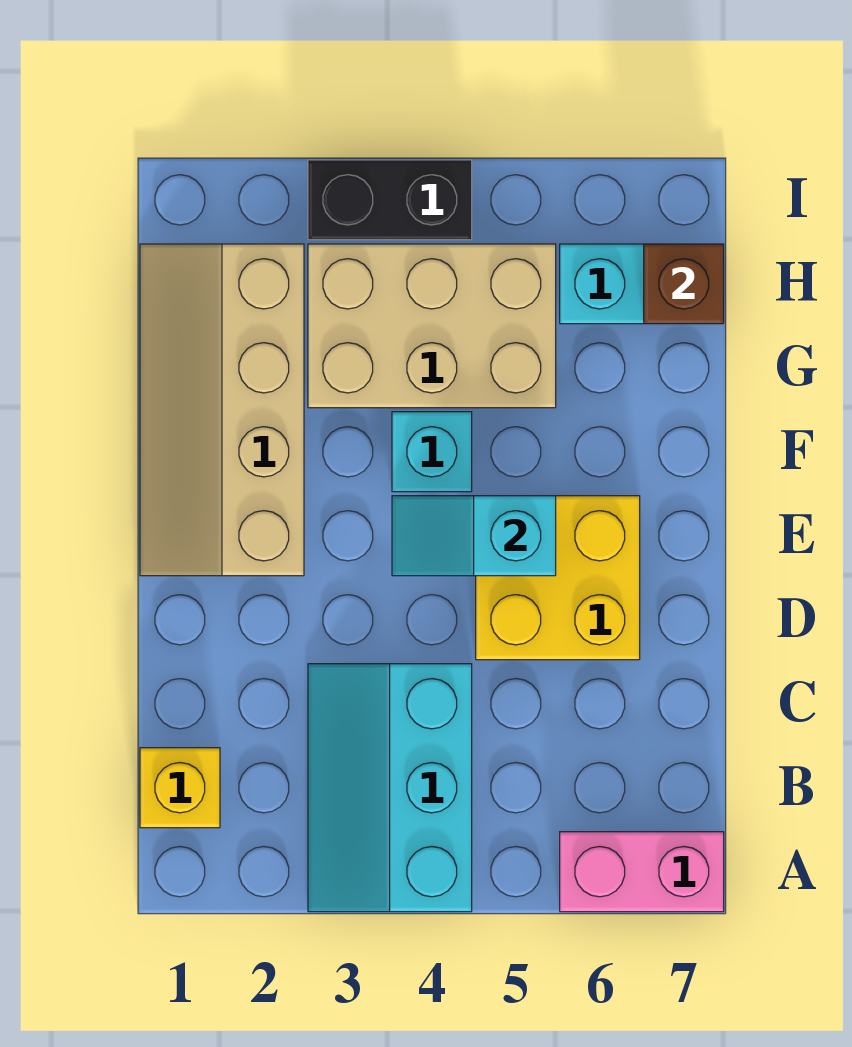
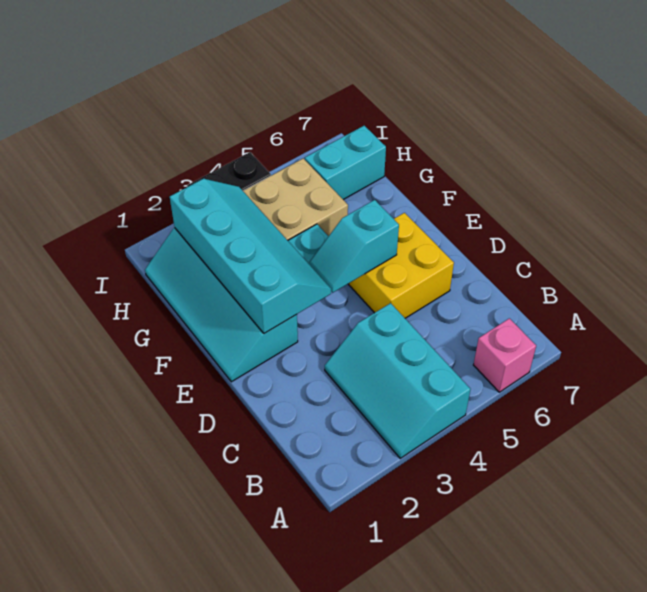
pink brick A6:A7 level 1 -> pink brick A6 level 1
yellow brick B1 level 1 -> none
tan slope E1:H2 level 1 top 2 -> cyan slope E1:H2 level 1 top 2
none -> cyan slope E2:H3 level 2 top 2
brown brick H7 level 2 -> none

